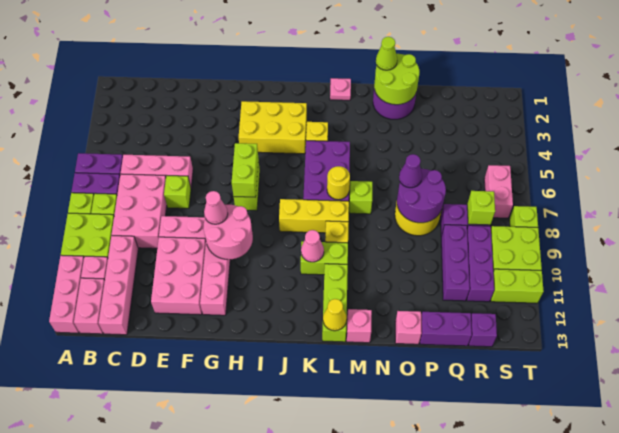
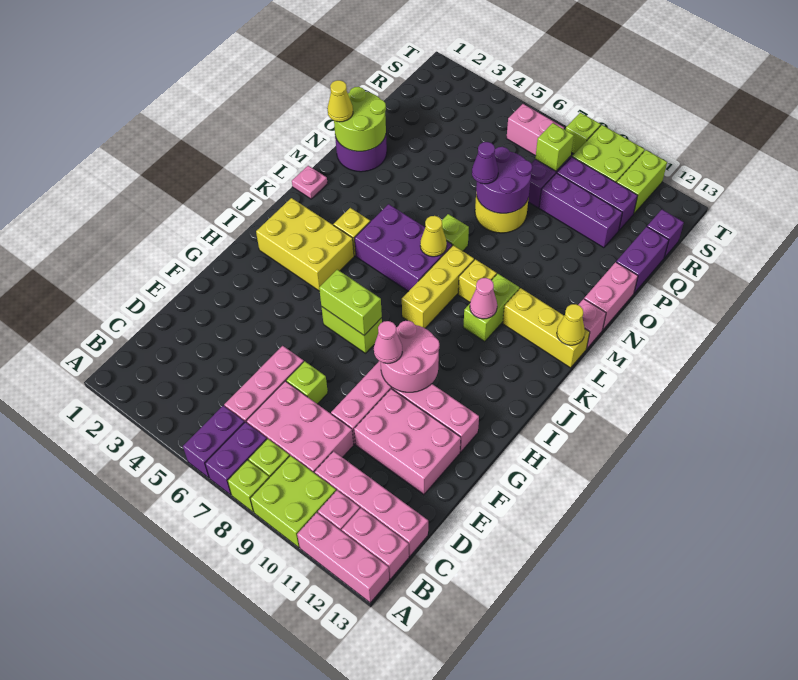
yellow brick H3:J4 level 1 -> yellow brick I2:J4 level 1
yellow round brick L7 level 2 -> yellow cone L7 level 2
lime brick L11:L13 level 1 -> yellow brick L11:L13 level 1
lime cone N1 level 3 -> yellow cone N1 level 3
pink brick O13 level 1 -> pink brick N13:O13 level 1

